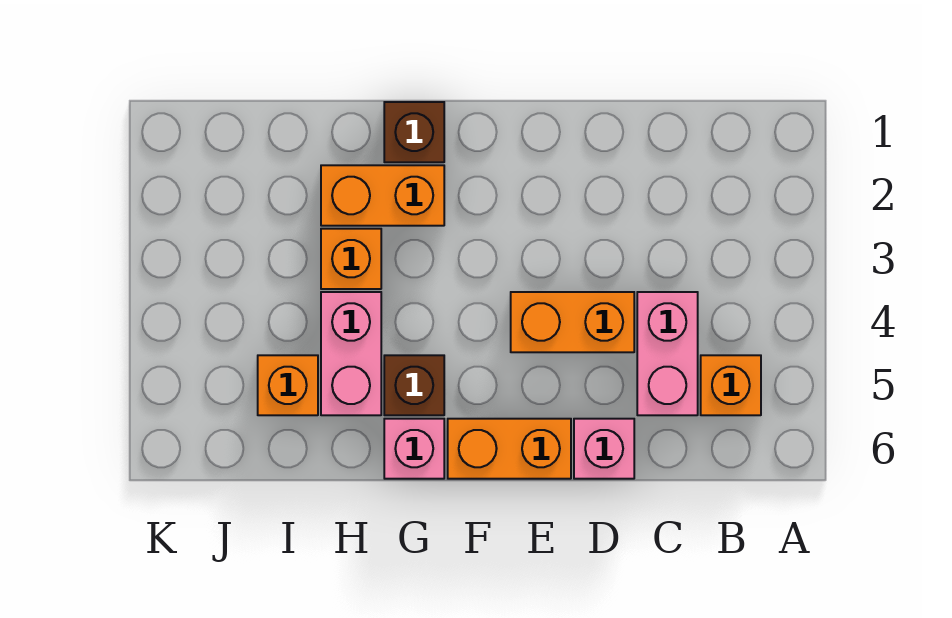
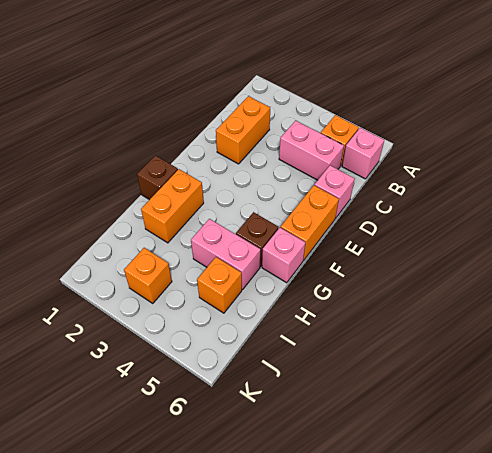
none -> pink brick B6 level 1
orange brick D4:E4 level 1 -> orange brick C2:D2 level 1
orange brick H3 level 1 -> orange brick J3 level 1

